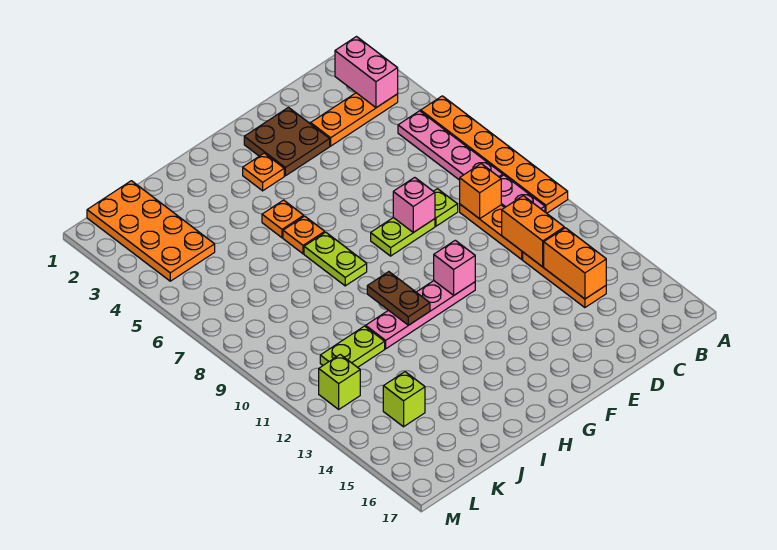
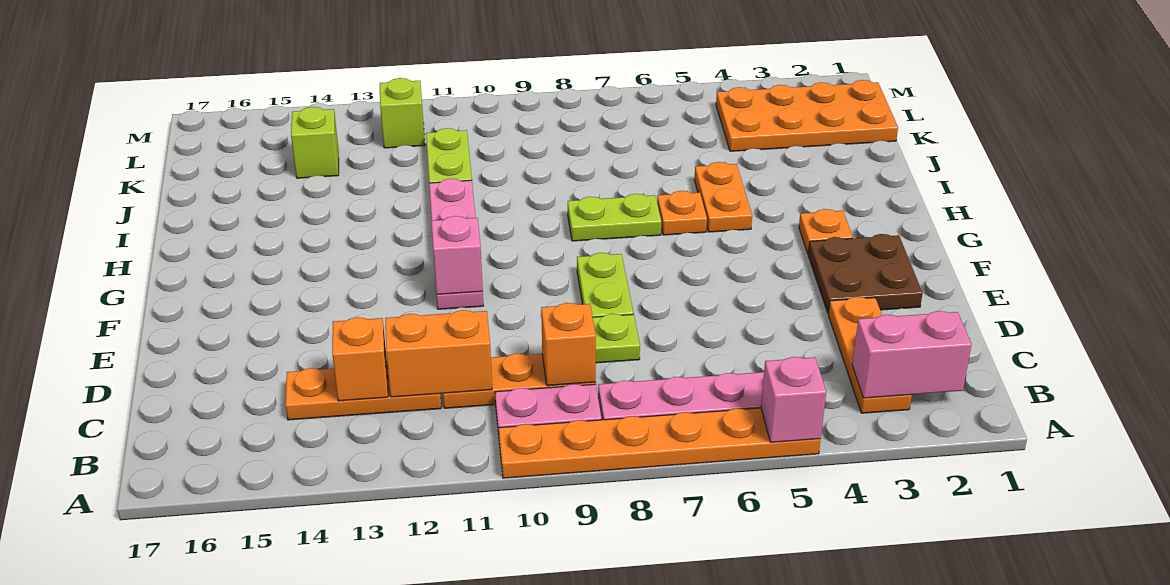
orange brick C13:C14 level 2 -> orange brick C13 level 2
pink brick E8 level 2 -> pink brick A5 level 2
orange plate H5 level 1 -> orange plate H5:I5 level 1
brown plate H10:H11 level 2 -> none

